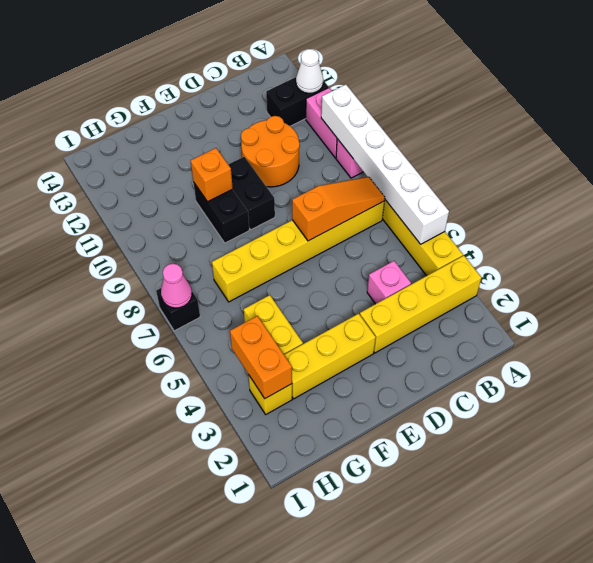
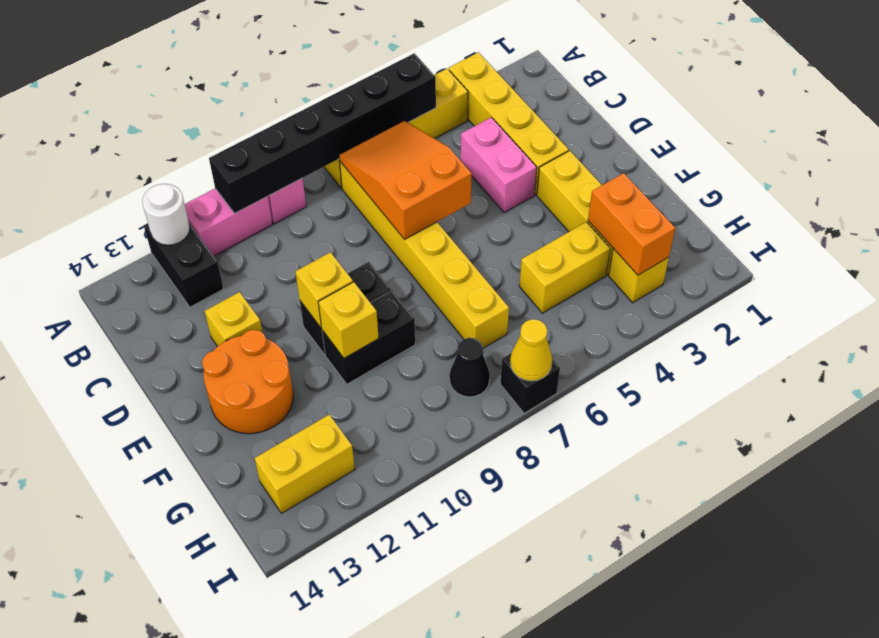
white brick A5:A10 level 2 -> black brick A5:A10 level 2
white cone A12 level 2 -> white round brick A12 level 2
orange slope B7:D7 level 2 top D -> orange slope B6:D7 level 2 top D
pink brick C4 level 1 -> pink brick C4:D4 level 1
orange round brick C10:D11 level 1 -> orange round brick E12:F13 level 1
none -> yellow brick D12 level 1
none -> yellow brick E10 level 2
orange brick F10 level 2 -> yellow brick F10 level 2
orange brick H3:H4 level 2 -> orange brick G3:H3 level 2
none -> black cone H8 level 1
none -> yellow brick H12:H13 level 1
pink cone I7 level 2 -> yellow cone I7 level 2

